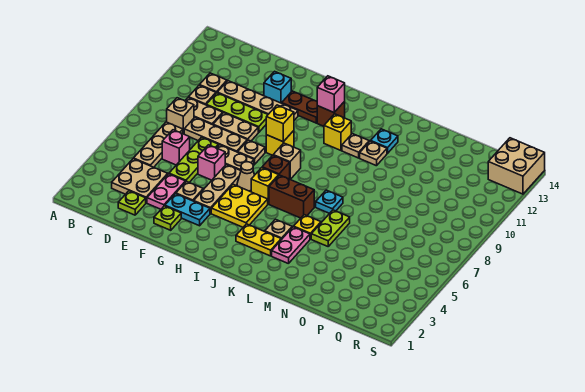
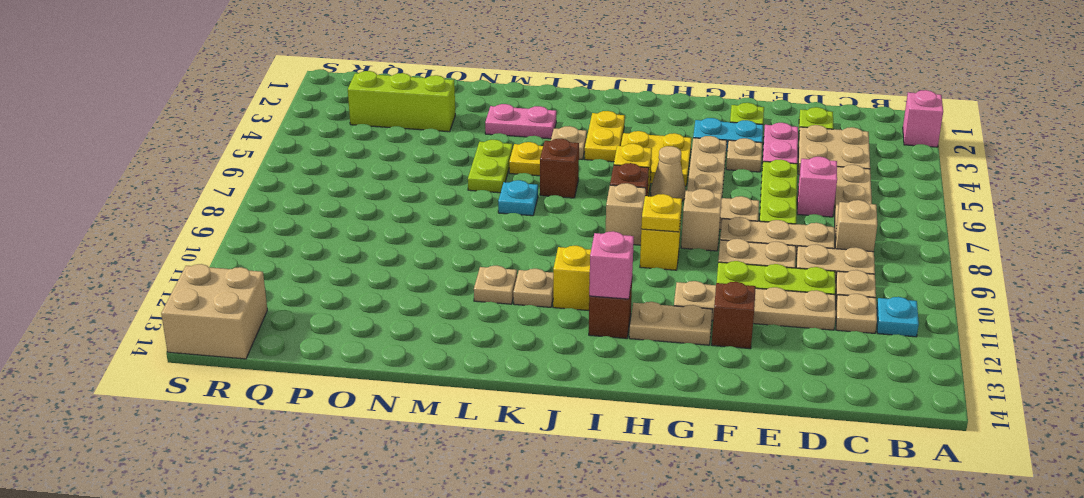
pink brick F6 level 1 -> pink brick A2 level 1
cyan brick F12 level 1 -> brown brick F12 level 1
tan plate G8 level 1 -> tan brick G8 level 1
brown plate G12:H12 level 1 -> tan plate G12:H12 level 1
yellow brick H9 level 2 -> yellow plate H9 level 2
yellow plate J3:K3 level 1 -> yellow plate J3:J4 level 1
brown brick J6:K6 level 1 -> brown brick K6 level 1
pink plate L3:L4 level 1 -> pink plate L3:M3 level 1
cyan plate L12 level 1 -> cyan plate B11 level 1
none -> lime brick O3:Q3 level 1

